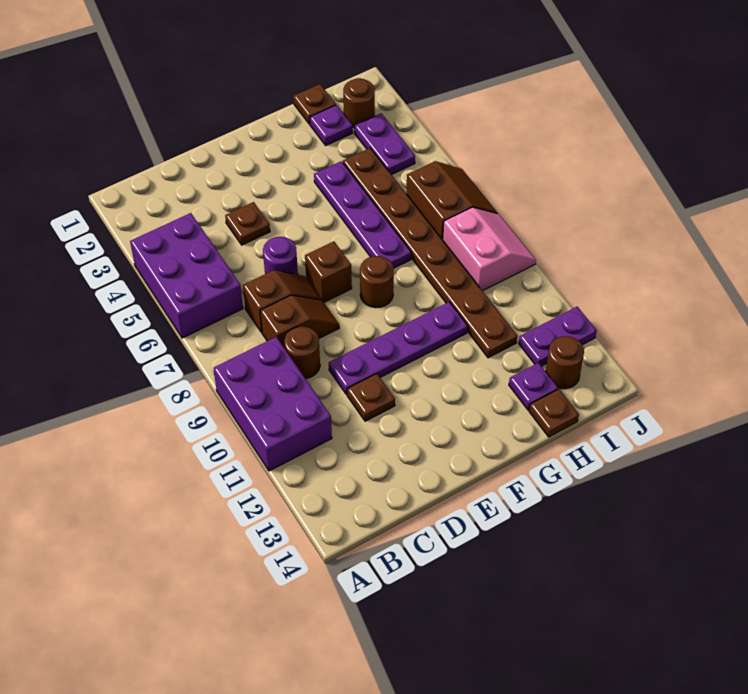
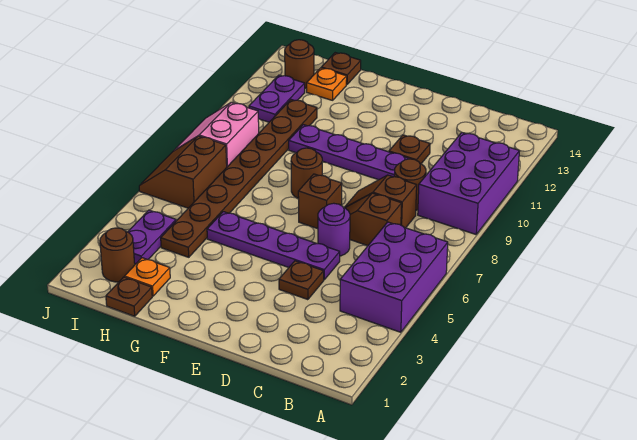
purple plate G4:G7 level 1 -> purple plate D5:G5 level 1
purple plate H2 level 1 -> orange plate H2 level 1
purple plate H13 level 1 -> orange plate H13 level 1
purple plate I12:J12 level 1 -> purple plate I11:I12 level 1

